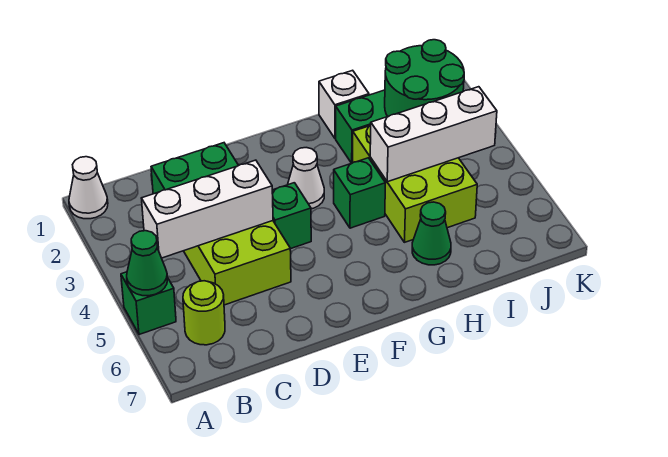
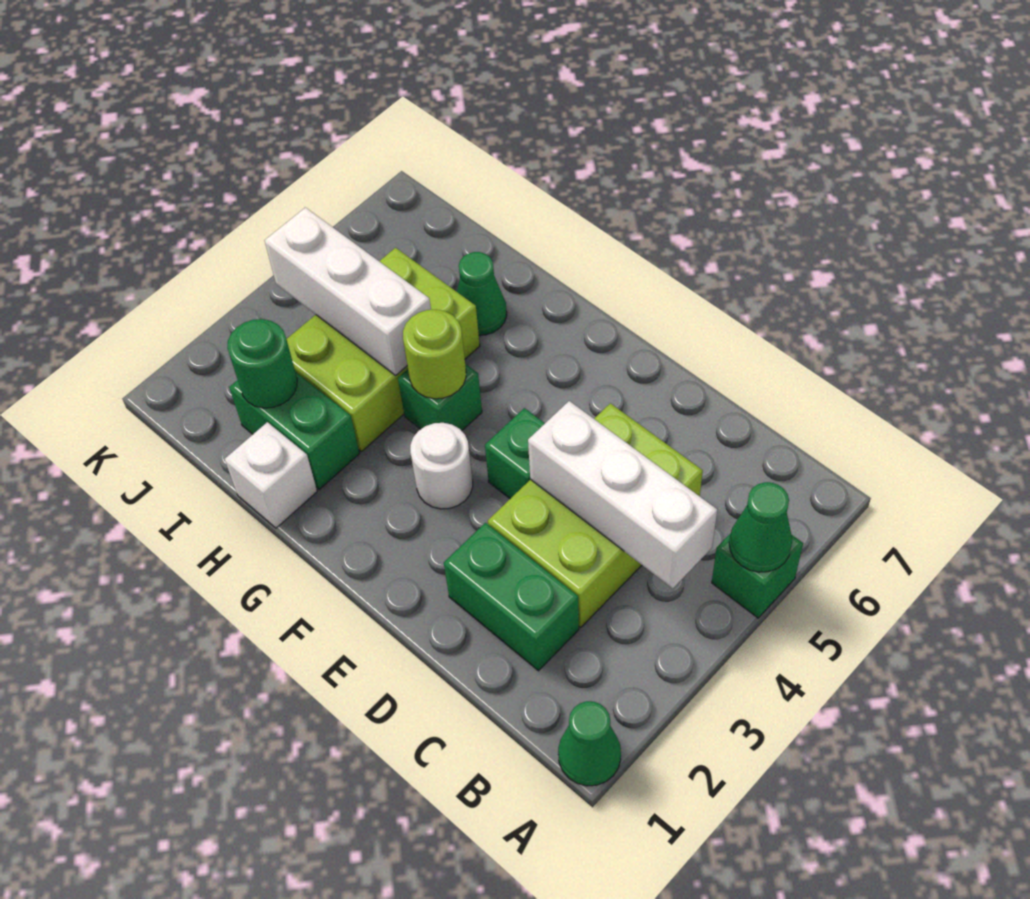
white cone A1 level 1 -> green cone A1 level 1
lime round brick B6 level 1 -> lime round brick G4 level 2
white cone F3 level 1 -> white round brick F3 level 1
green round brick I2:J3 level 2 -> green round brick I2 level 2

